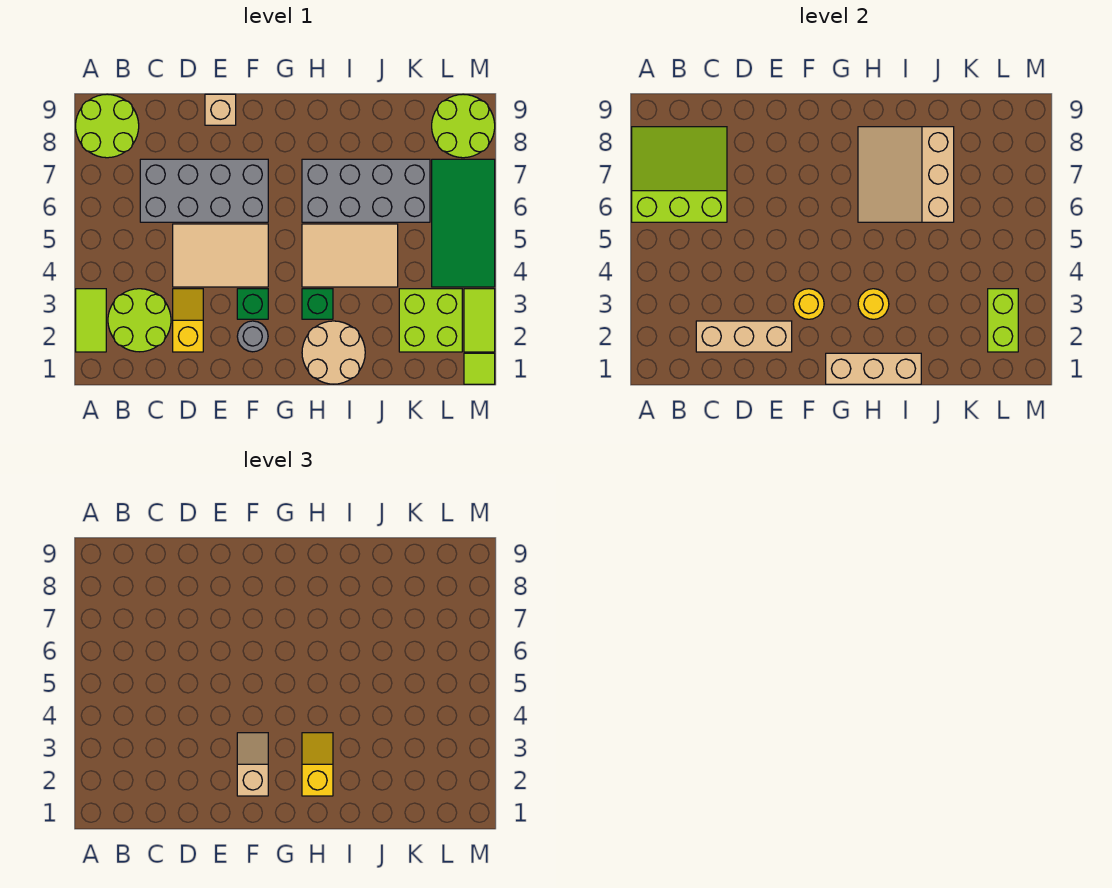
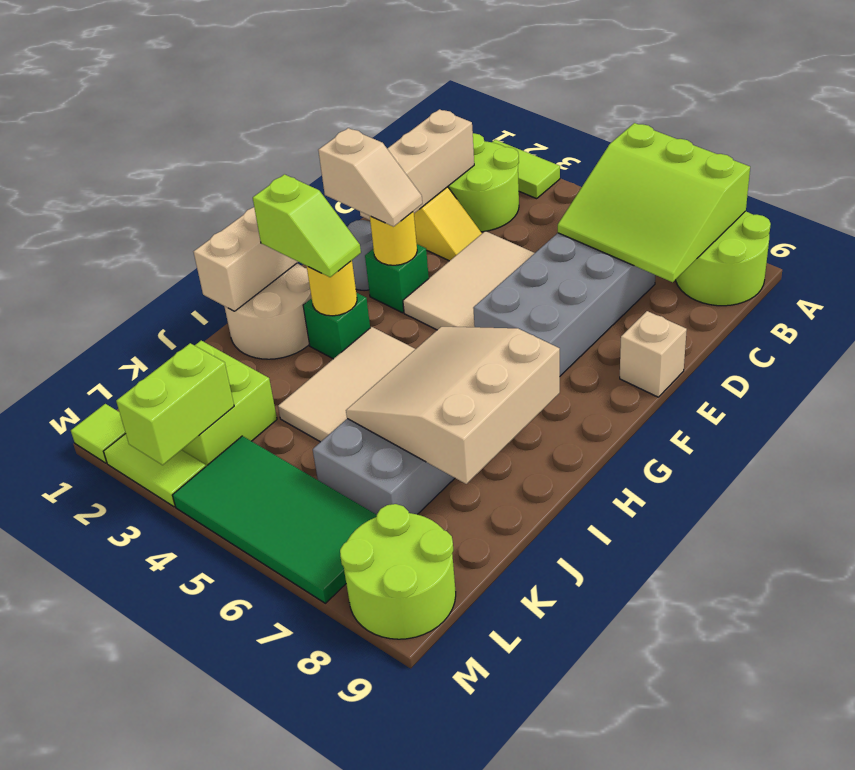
lime slope A6:C8 level 2 top 6 -> lime slope A6:C8 level 2 top A
yellow slope H2:H3 level 3 top 2 -> lime slope H2:H3 level 3 top 2
tan slope H6:J8 level 2 top J -> tan slope H6:J8 level 2 top 8
lime brick L2:L3 level 2 -> lime brick L3:M3 level 2

